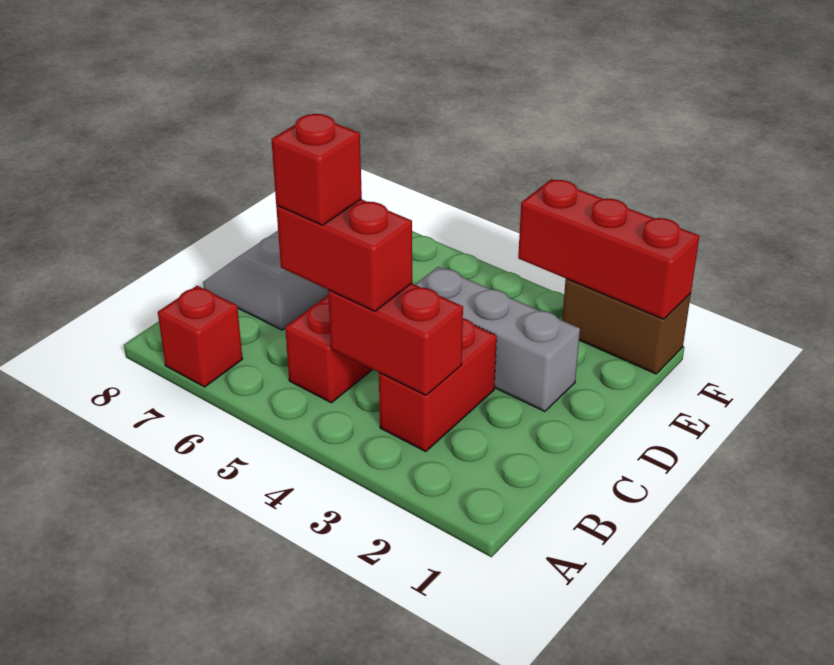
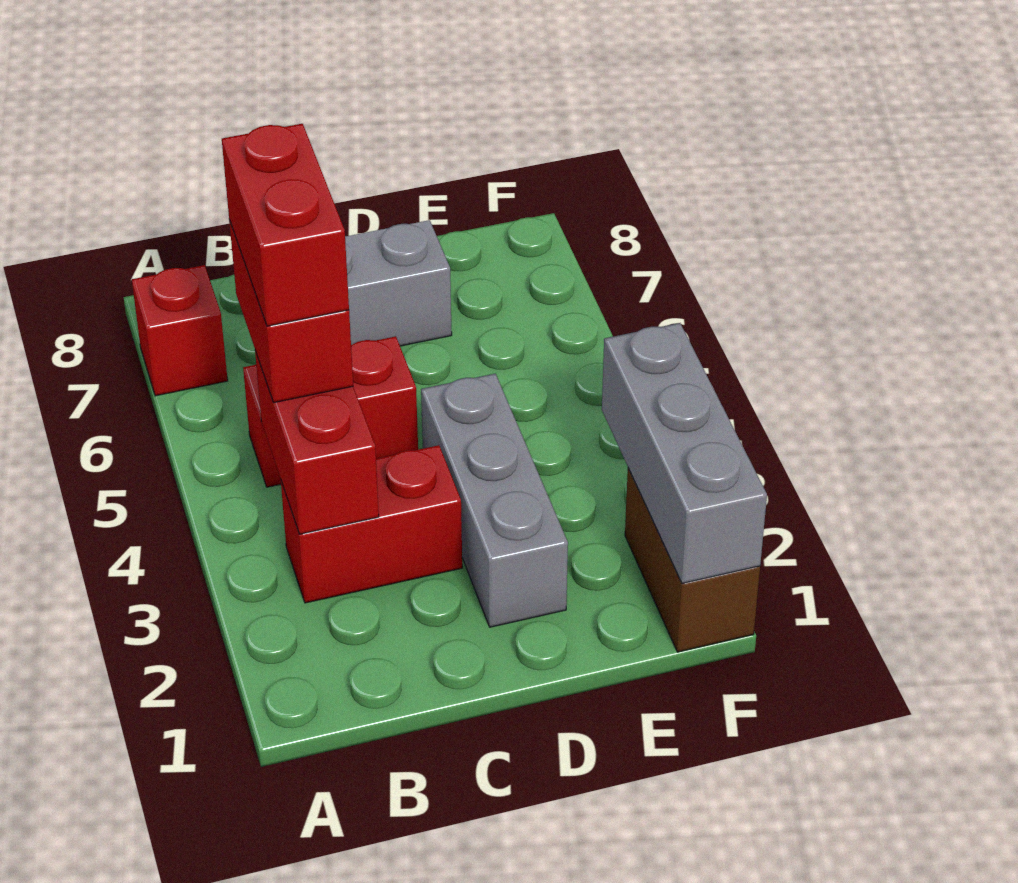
red brick B5 level 4 -> red brick B4:B5 level 4
red brick F1:F3 level 2 -> grey brick F1:F3 level 2

